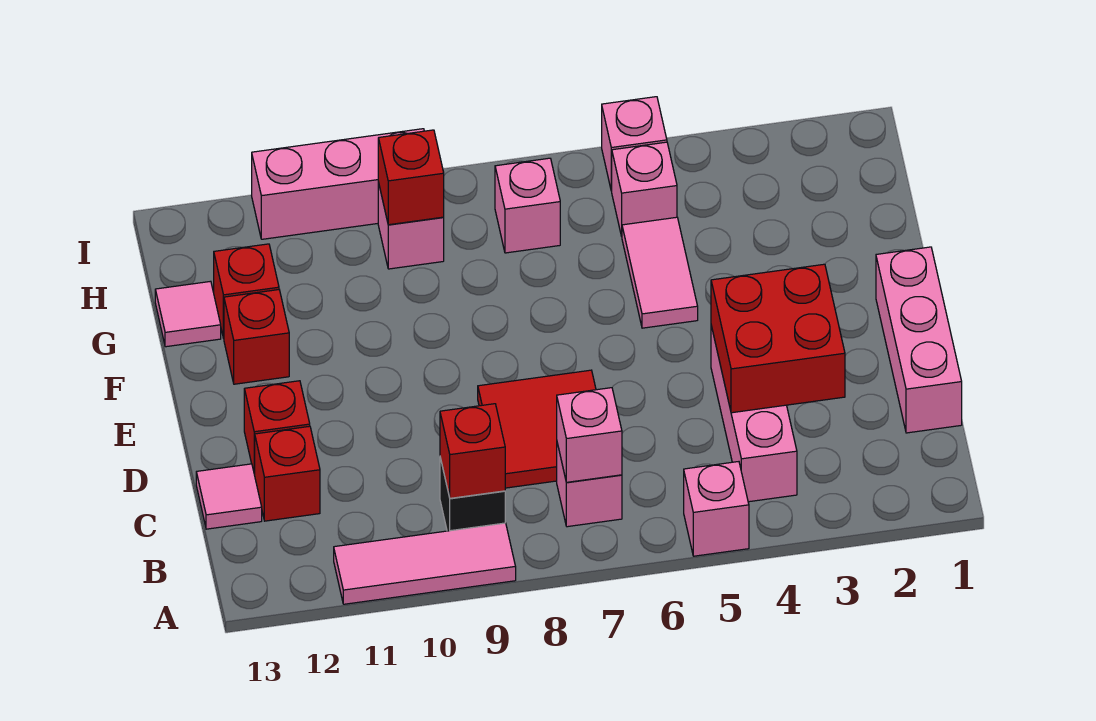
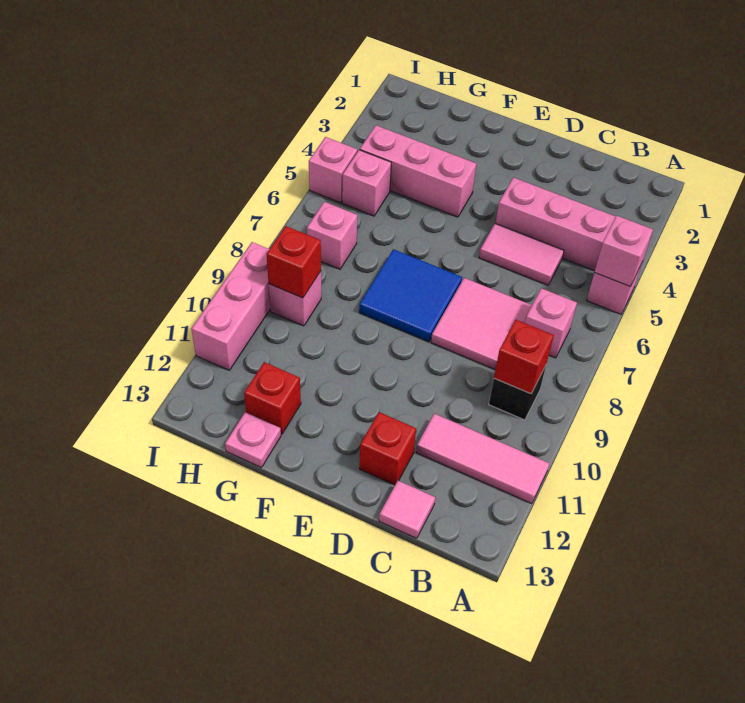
pink tile A9:A11 level 1 -> pink tile A11:C11 level 1
pink brick B7 level 2 -> pink brick A5 level 2
pink brick C1:E1 level 1 -> pink brick F4:H4 level 1
red brick C3:D4 level 2 -> none
red tile C7:D8 level 1 -> pink tile C7:D8 level 1
red brick C12 level 1 -> none
none -> blue tile E7:F8 level 1
pink tile F5:G5 level 1 -> pink tile C5:D5 level 1
red brick F12 level 1 -> none
pink tile G13 level 1 -> pink plate G13 level 1

